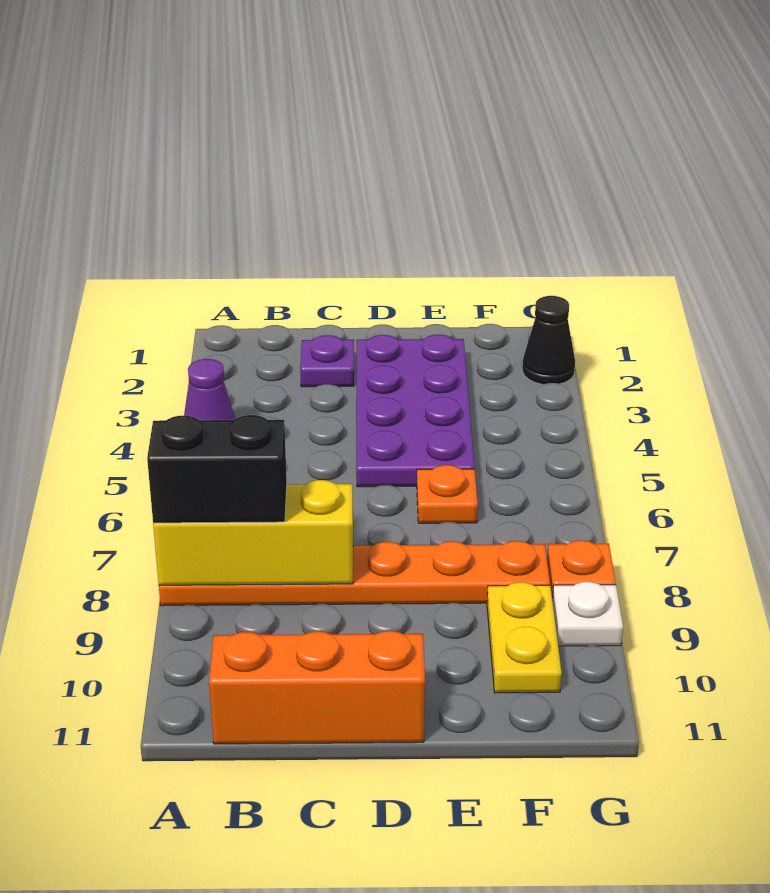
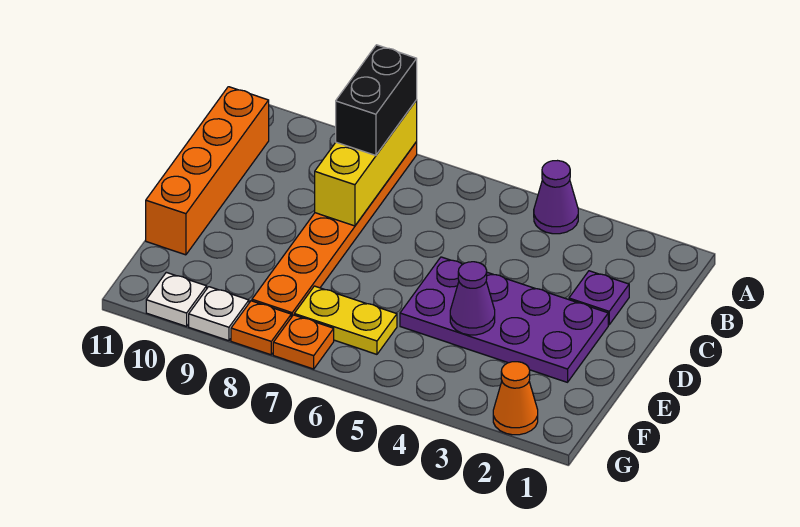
orange brick B11:D11 level 1 -> orange brick B11:E11 level 1
none -> purple cone E4 level 2
orange plate E6 level 1 -> orange plate G7 level 1
yellow plate F9:F10 level 1 -> yellow plate F6:F7 level 1
black cone G2 level 1 -> orange cone G2 level 1
none -> white plate G10 level 1

